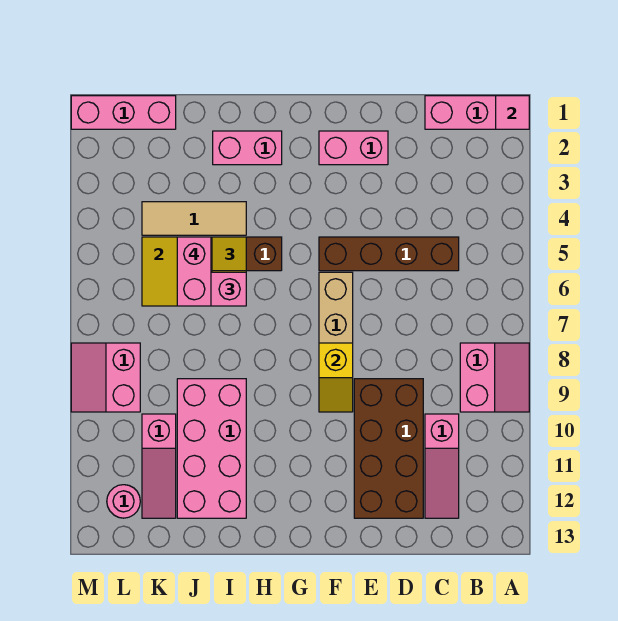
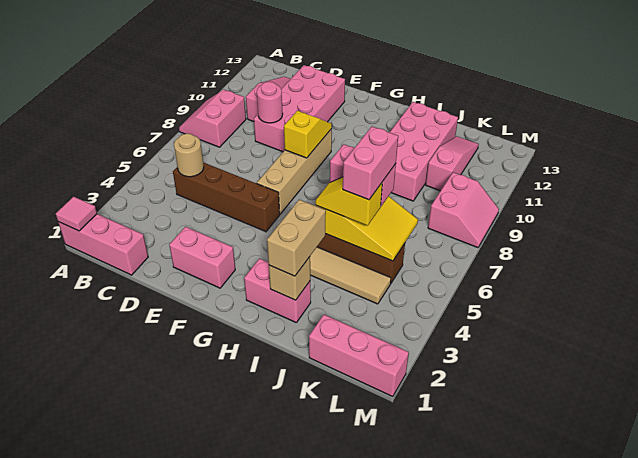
none -> tan round brick C5 level 2
brown brick D9:E12 level 1 -> pink brick D9:E12 level 1
none -> tan brick I2 level 2
none -> tan brick I2:I3 level 3
pink round brick L12 level 1 -> pink round brick D9 level 2

